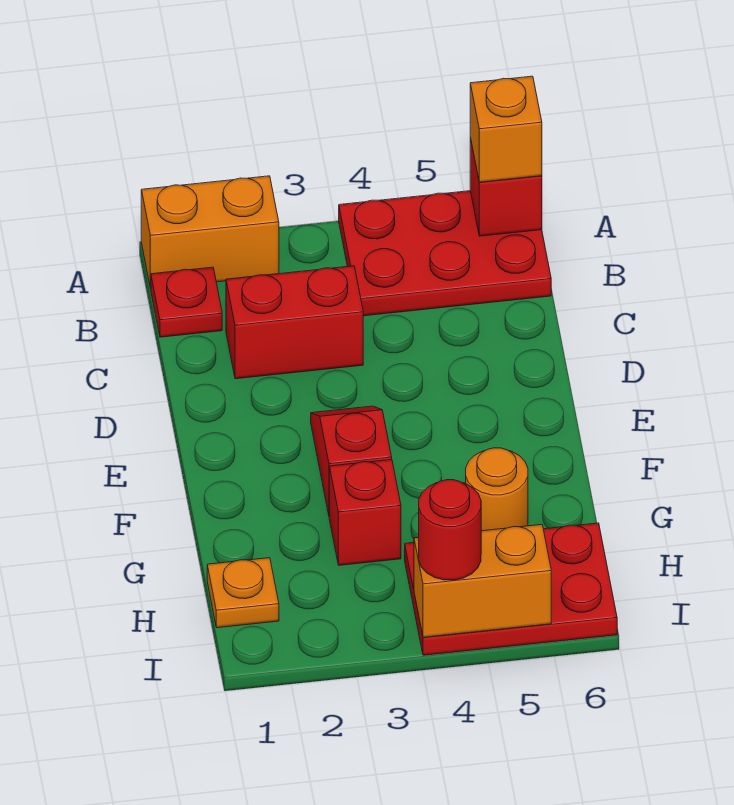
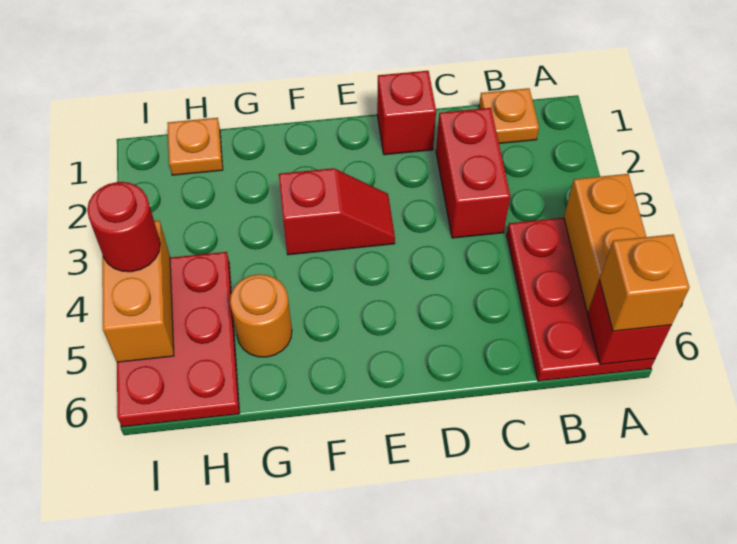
orange brick A1:A2 level 1 -> orange brick A4:A5 level 2
red plate B1 level 1 -> orange plate B1 level 1
red brick G3 level 1 -> red brick D1 level 1

